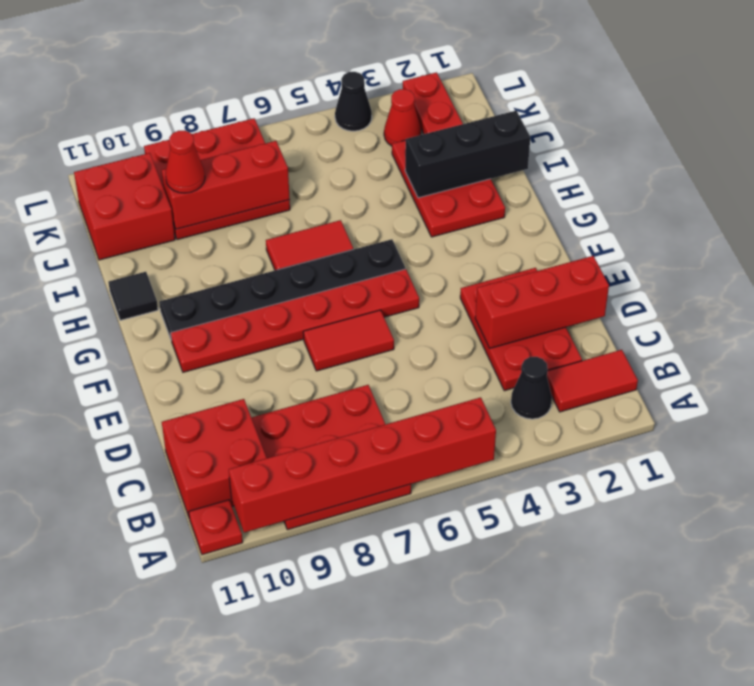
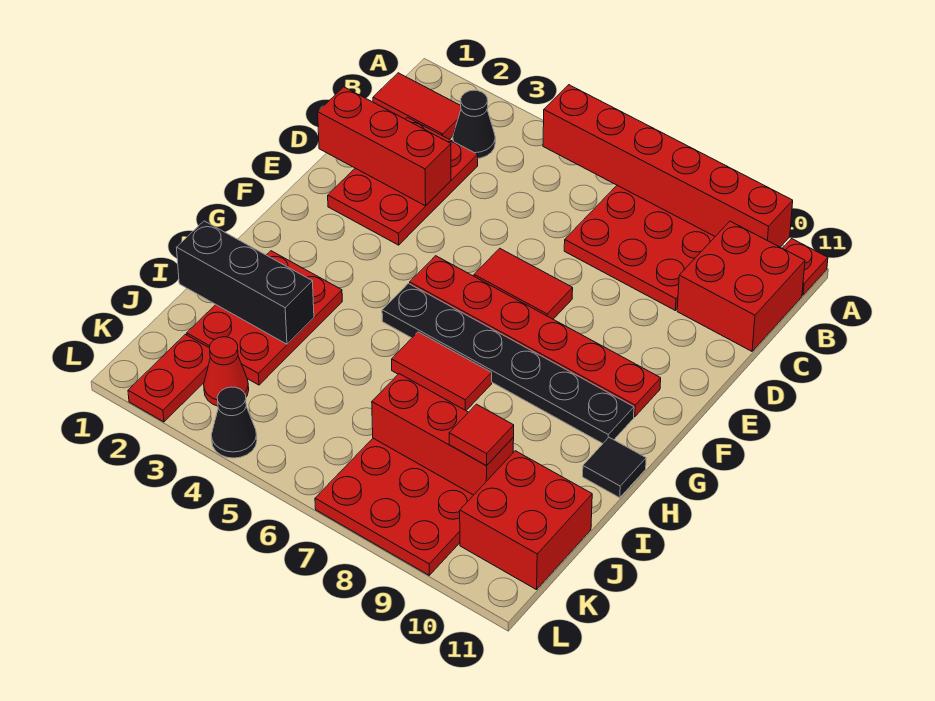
red cone J9 level 3 -> red tile J9 level 3

